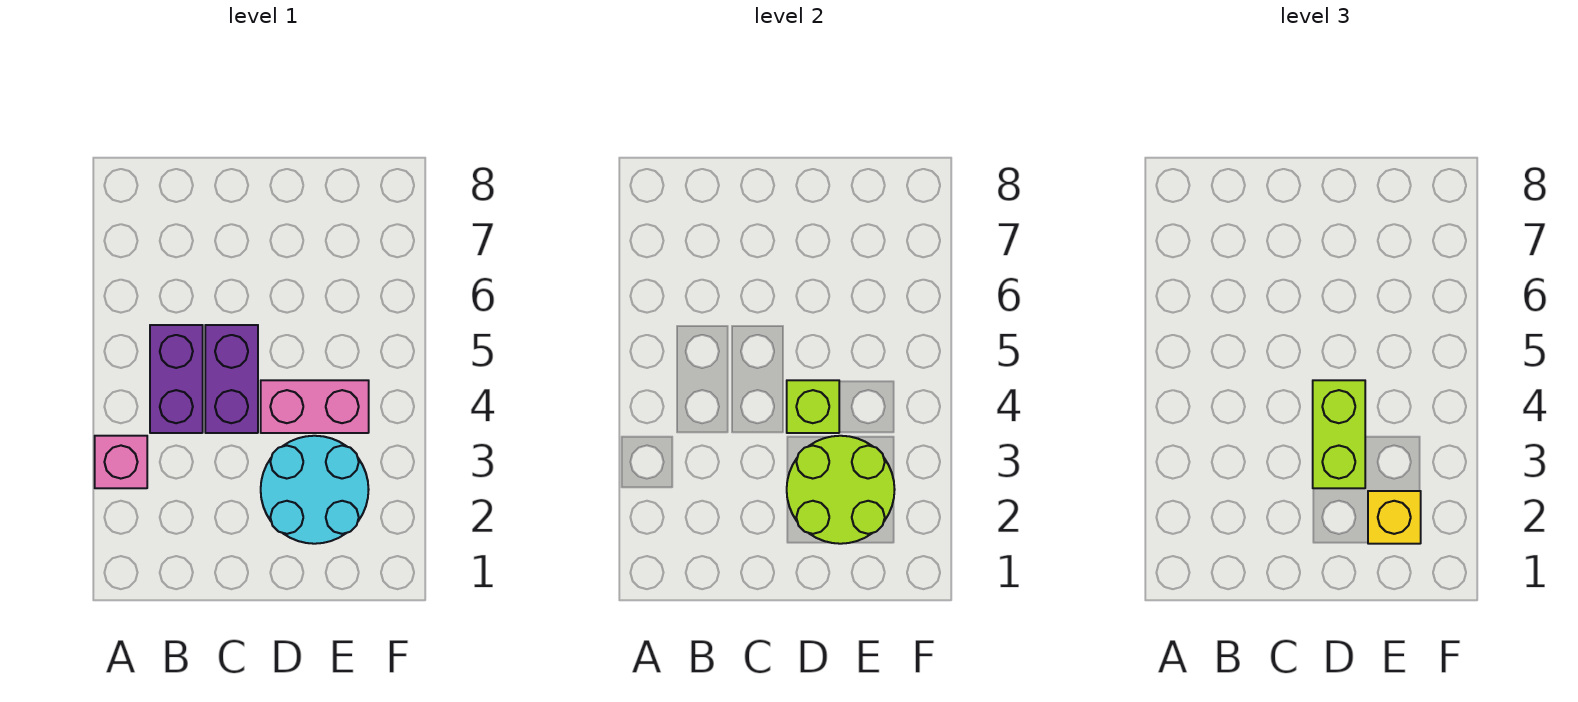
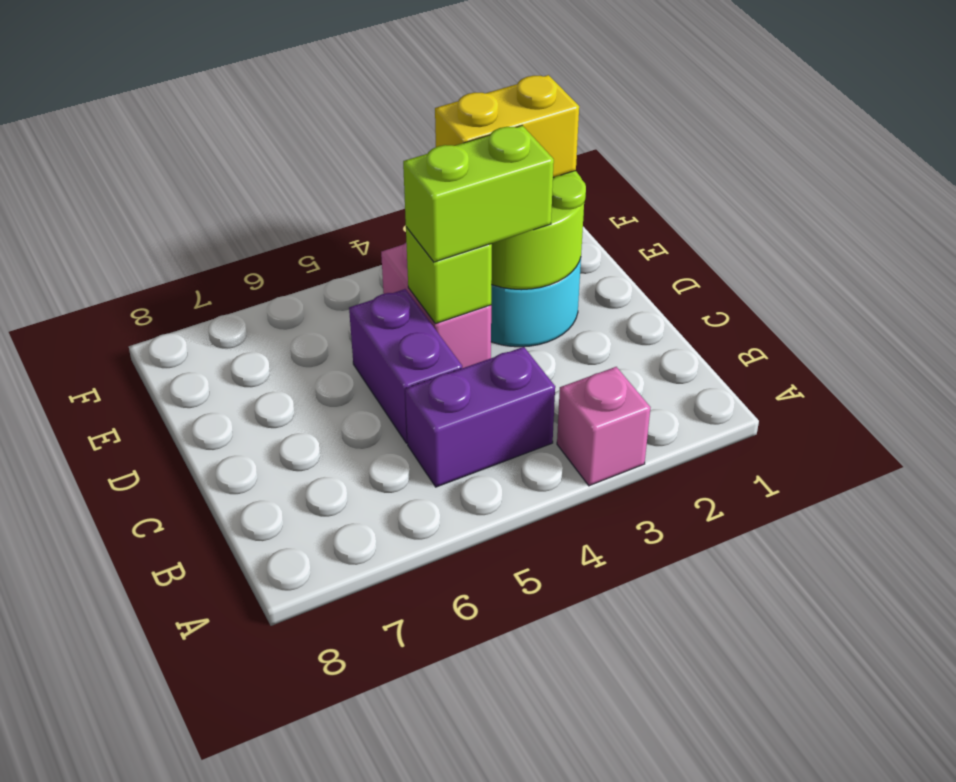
purple brick C4:C5 level 1 -> purple brick C5:D5 level 1
yellow brick E2 level 3 -> yellow brick E2:E3 level 3

